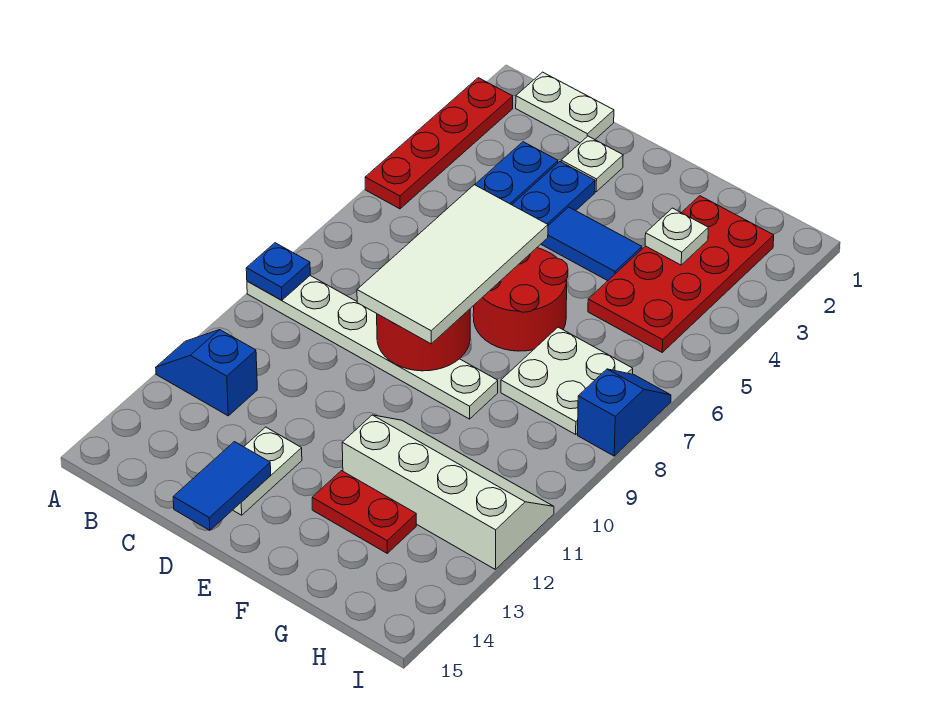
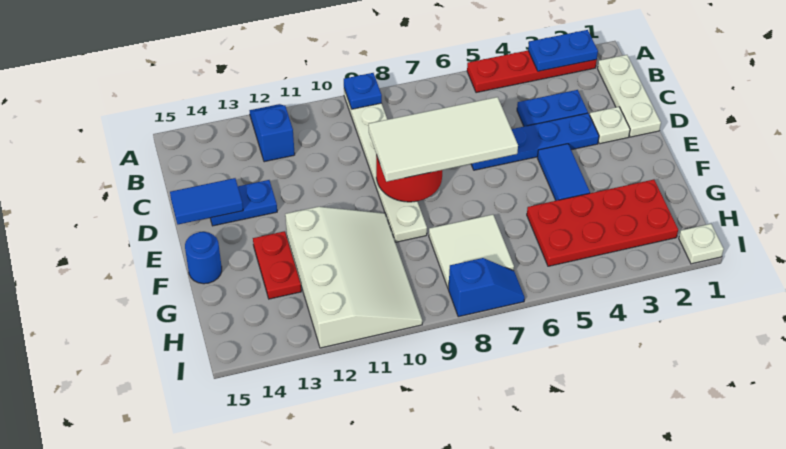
none -> blue plate A2:A3 level 2
white plate B1:C1 level 1 -> white plate B1:D1 level 1
white plate D13:D14 level 1 -> blue plate D13:D14 level 1
red round brick E6:F7 level 1 -> none
white slope F11:I12 level 1 top 12 -> white slope F10:I12 level 1 top 12
none -> blue round brick F15 level 1
white plate G3 level 2 -> white plate I1 level 1
white plate G7:H8 level 1 -> white tile G7:H8 level 1

